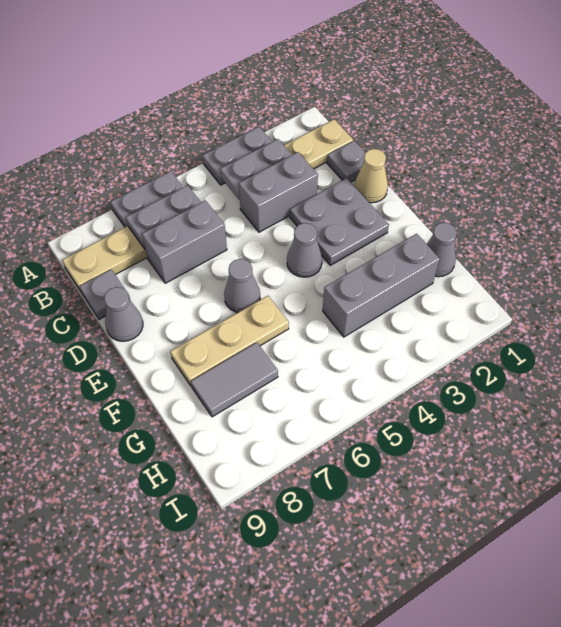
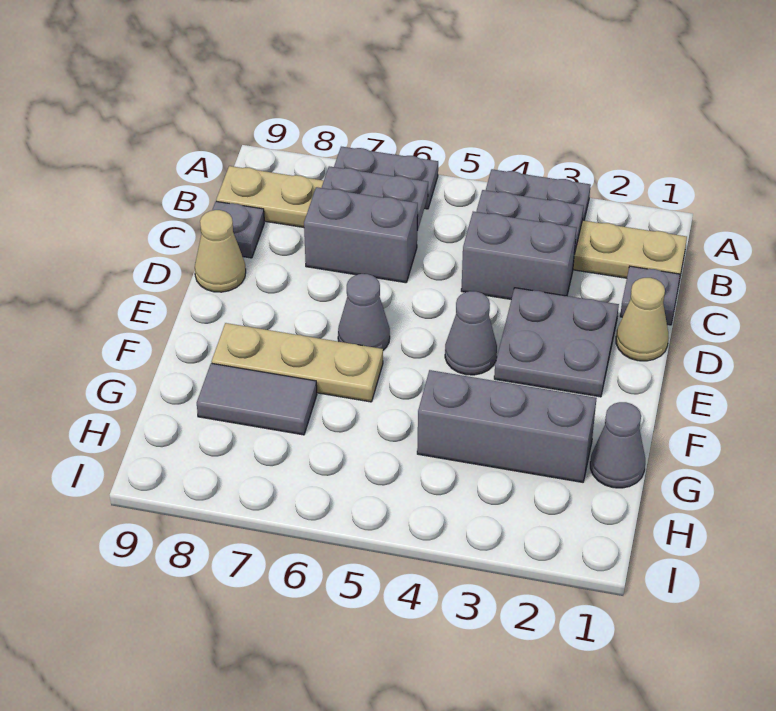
grey cone D9 level 1 -> tan cone D9 level 1

